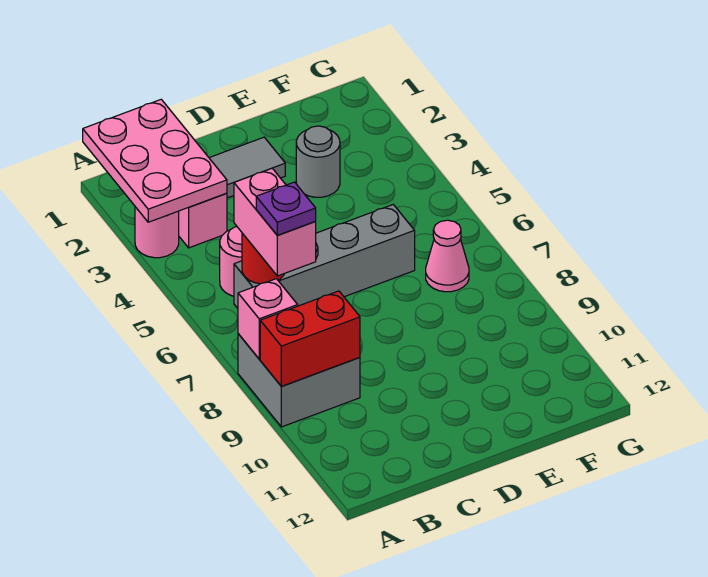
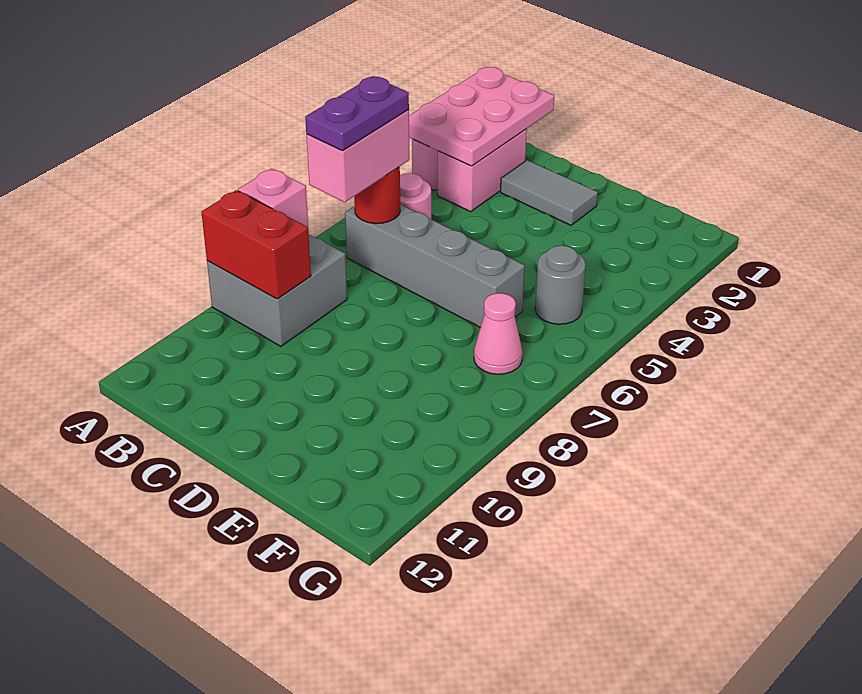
purple plate B7 level 4 -> purple plate B6:B7 level 4
grey round brick E3 level 1 -> grey round brick F5 level 1

